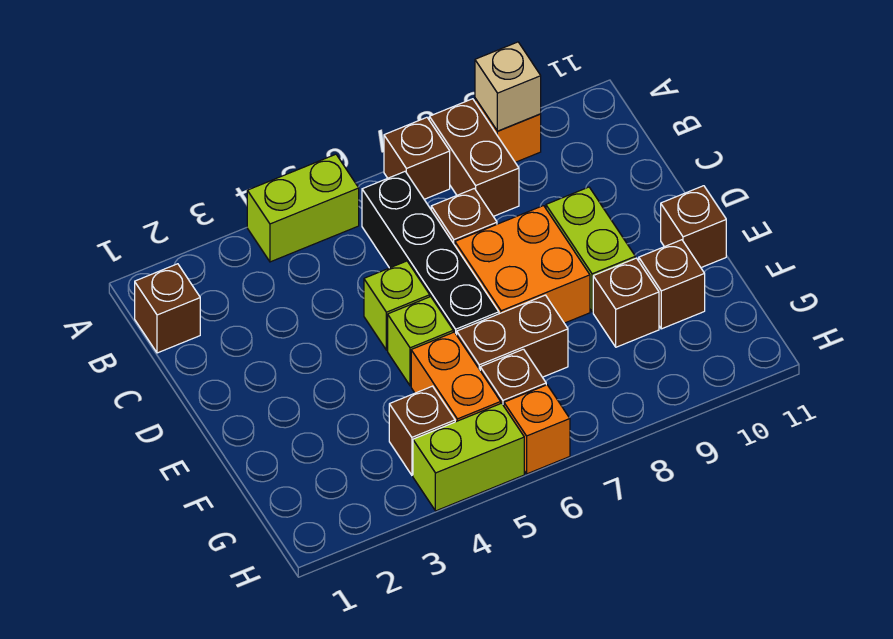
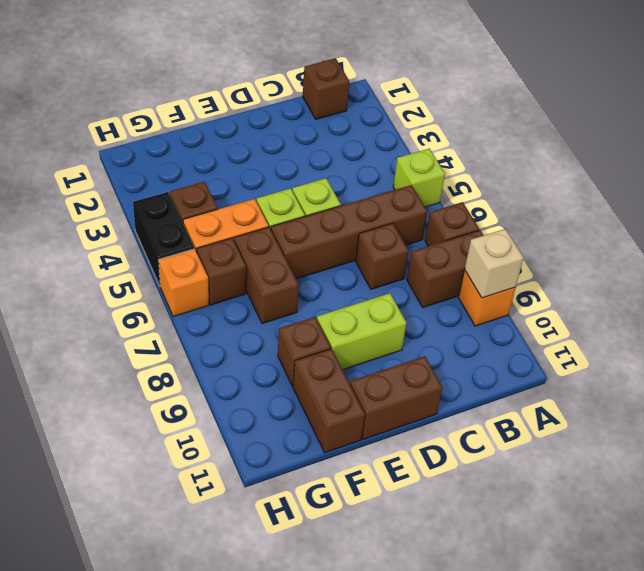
lime brick A4:A5 level 1 -> lime brick A5 level 1
black brick B6:E6 level 1 -> brown brick B6:E6 level 1
orange brick D7:E8 level 1 -> none
brown brick E11 level 1 -> brown brick D11:E11 level 1
brown brick F10 level 1 -> brown brick F10:F11 level 1
lime brick H4:H5 level 1 -> black brick H4:H5 level 1

